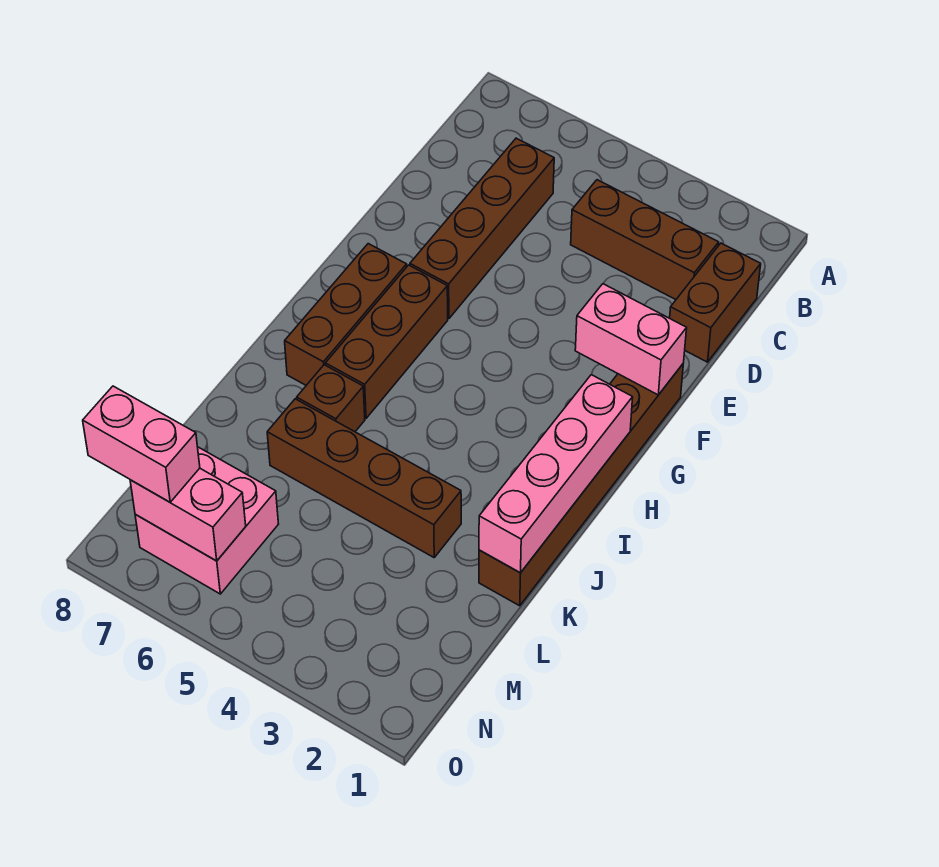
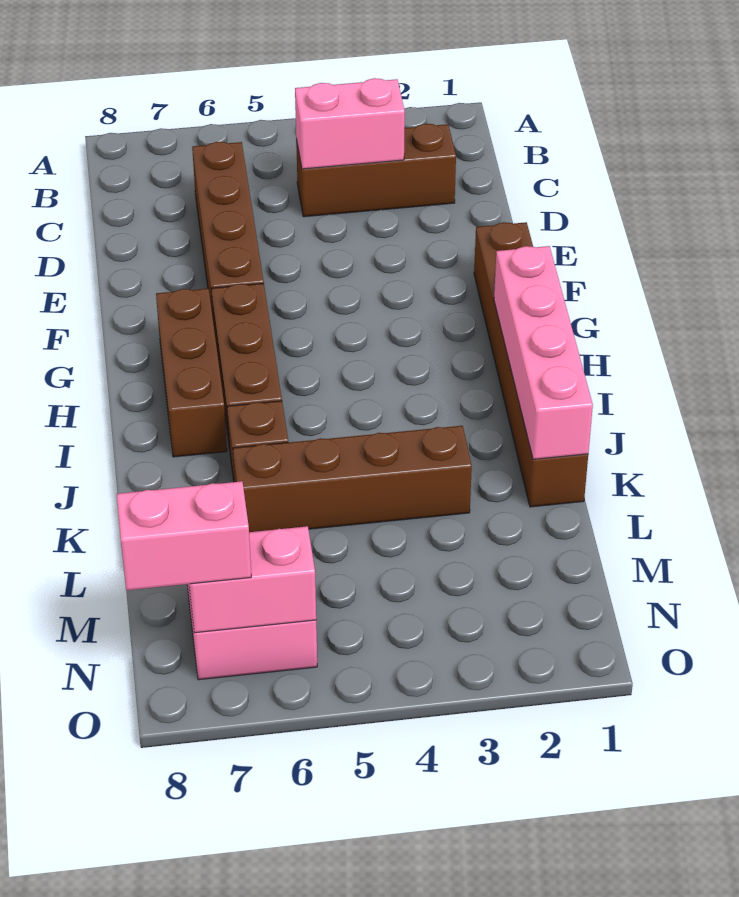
brown brick C1:D1 level 1 -> none
pink brick F1:F2 level 2 -> pink brick C3:C4 level 2

